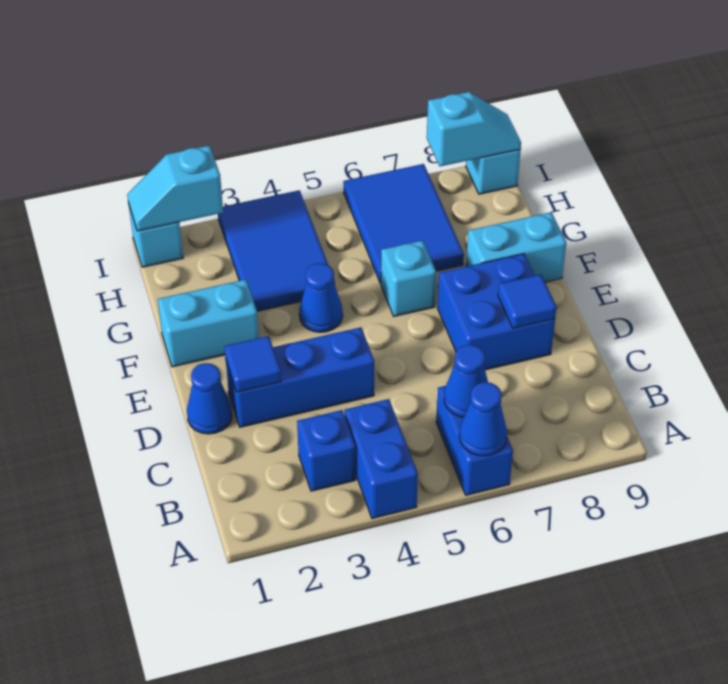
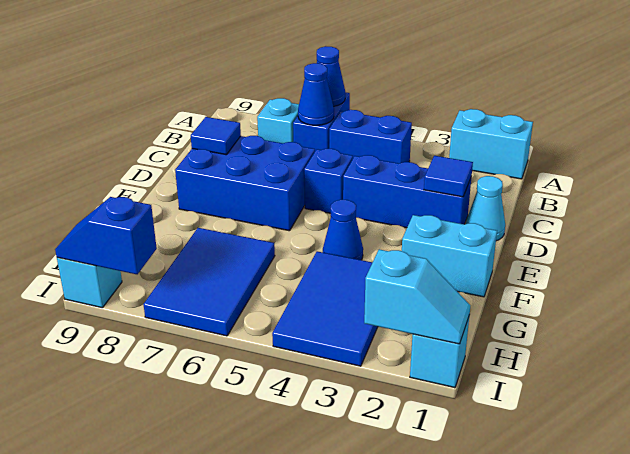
blue brick A4:B4 level 1 -> blue brick B4:B5 level 1
blue brick B3 level 1 -> blue brick D5 level 1
blue cone D1 level 1 -> cyan cone D1 level 1
blue brick D7:E8 level 1 -> blue brick D6:E8 level 1
cyan brick F6 level 1 -> cyan brick B7 level 1
cyan brick F8:F9 level 1 -> cyan brick A1:A2 level 1
cyan slope I8:I9 level 2 top 8 -> blue slope I8:I9 level 2 top 8

